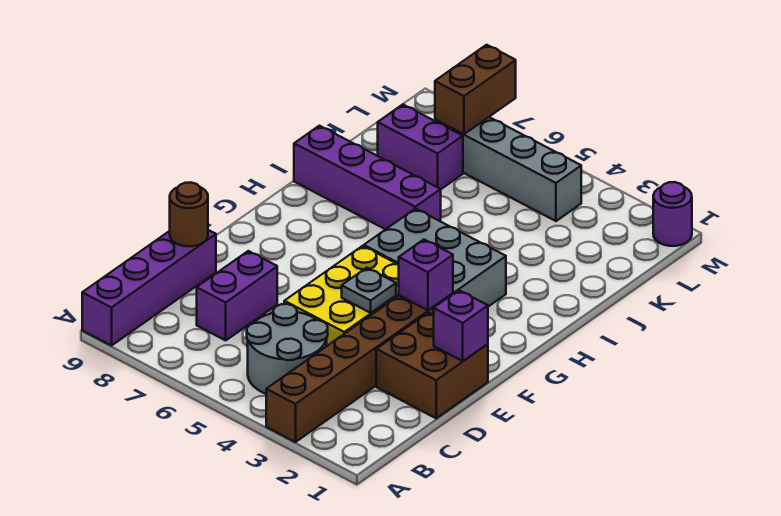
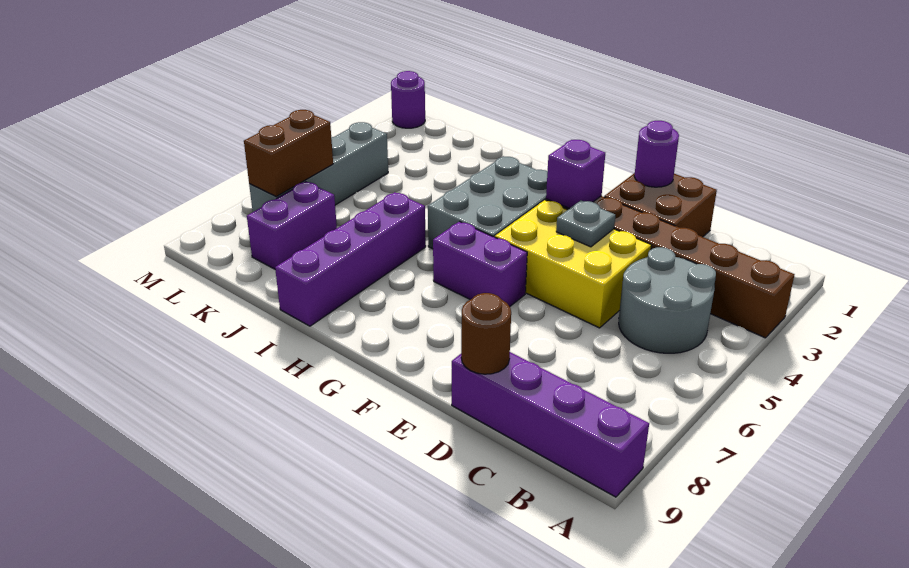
purple brick C7:D7 level 1 -> purple brick F6:G6 level 1
purple brick E1 level 2 -> purple round brick E1 level 2
brown brick L7:M7 level 2 -> brown brick L6:L7 level 2

